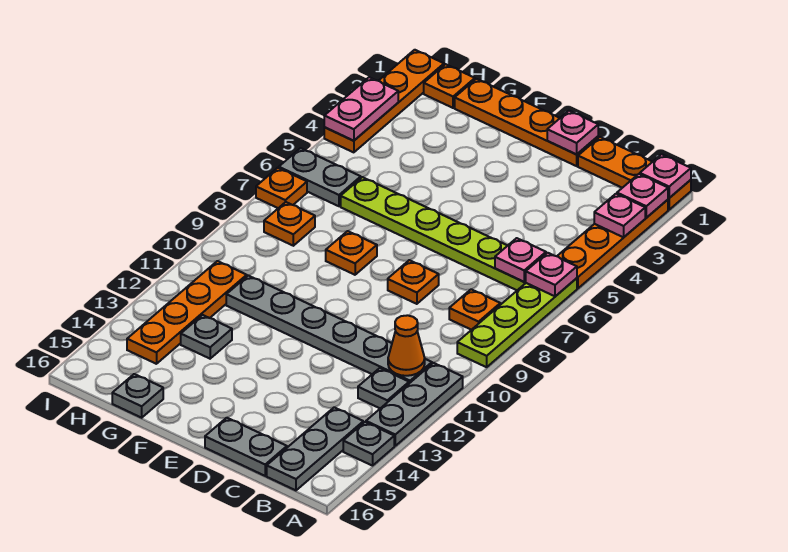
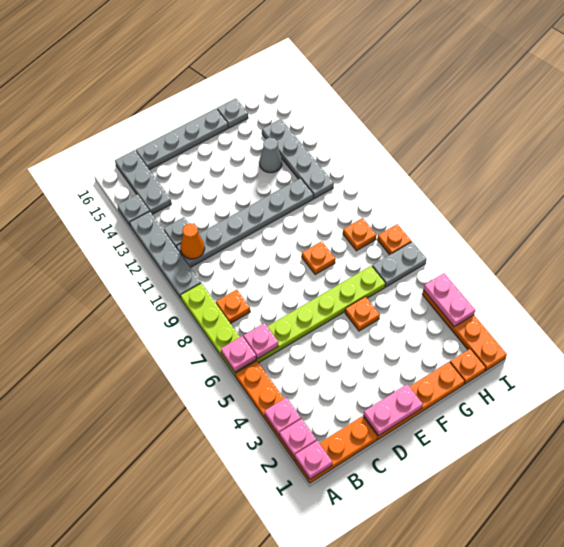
grey plate A11:A13 level 1 -> grey plate A10:A13 level 1
grey plate C16:D16 level 1 -> grey plate C16:F16 level 1
pink plate D1 level 2 -> pink plate D1:E1 level 2
orange plate D8 level 1 -> orange plate F5 level 1
grey plate G13 level 1 -> grey cone G13 level 1
orange plate H11:H14 level 1 -> grey plate H11:H14 level 1

